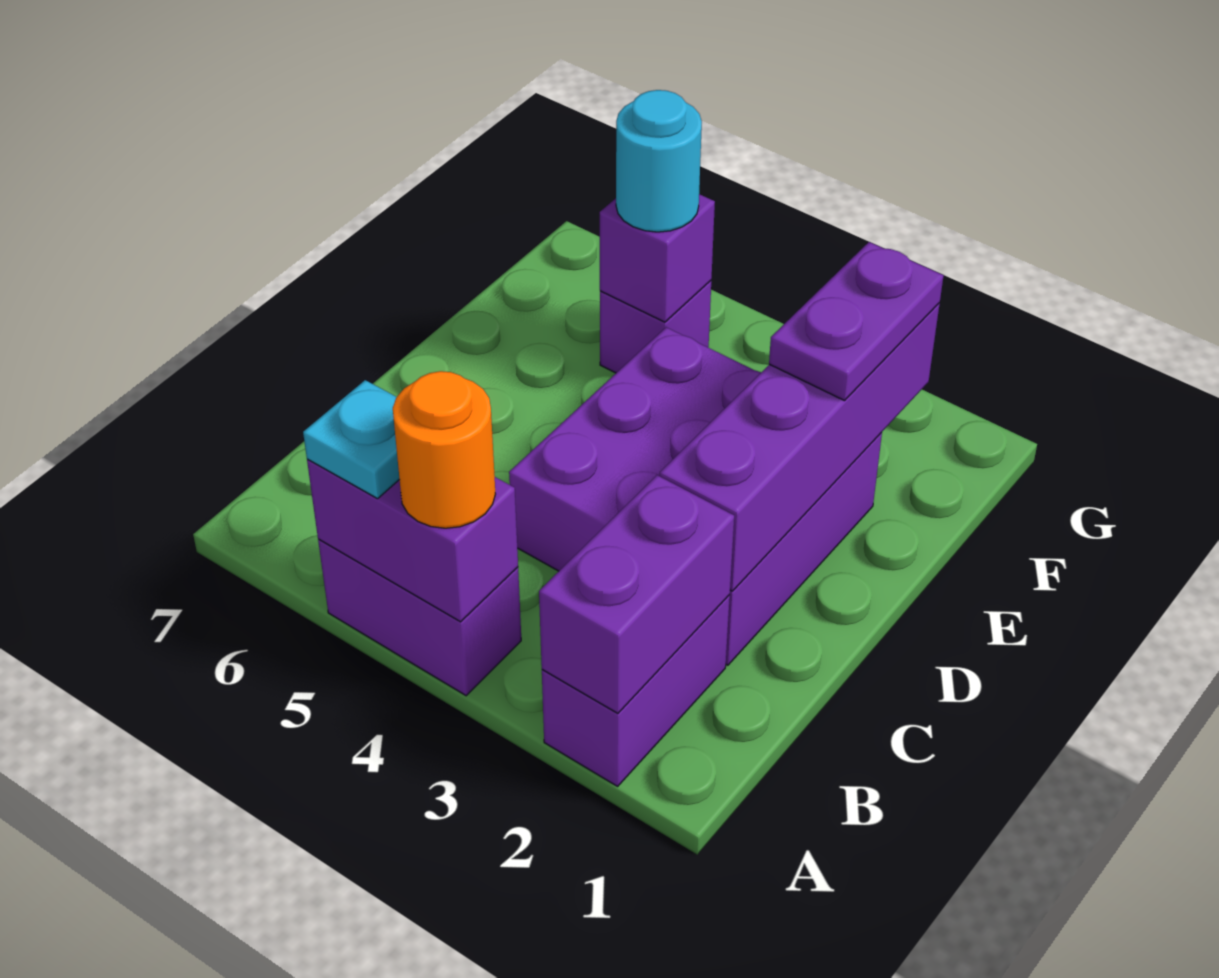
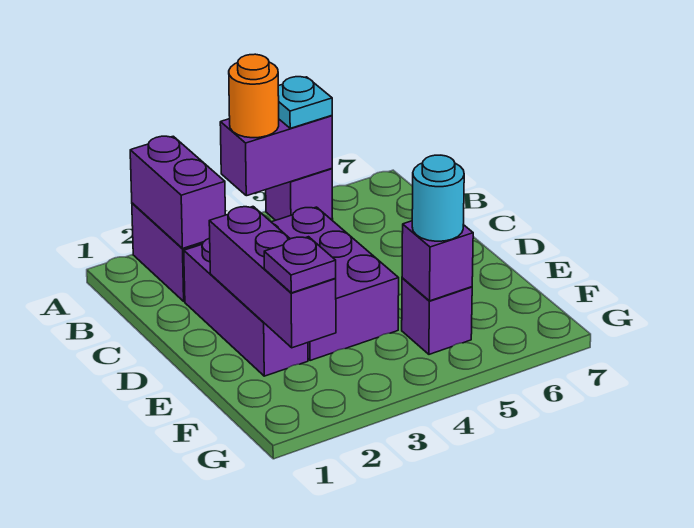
purple brick A4:A5 level 1 -> purple brick A5 level 1
purple brick C2:F2 level 2 -> purple brick D2:F2 level 2
purple plate E2:F2 level 3 -> purple plate F2 level 3

